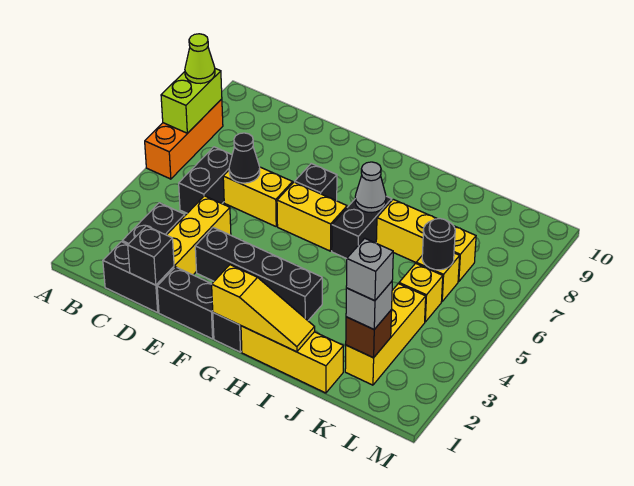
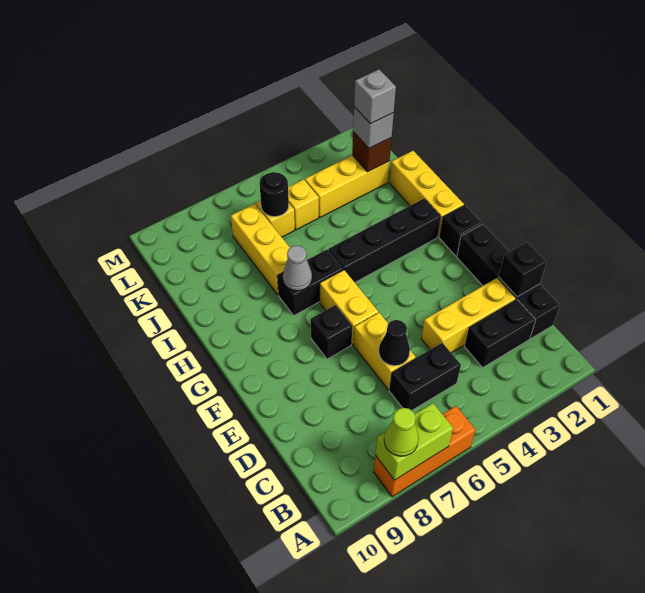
black brick E3:H3 level 1 -> black brick H2:H5 level 1
yellow slope G1:I1 level 2 top G -> none

